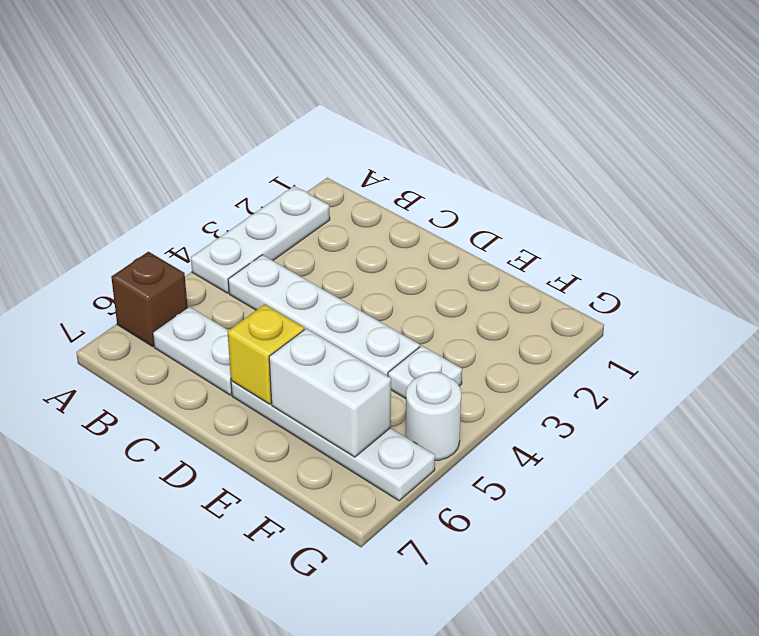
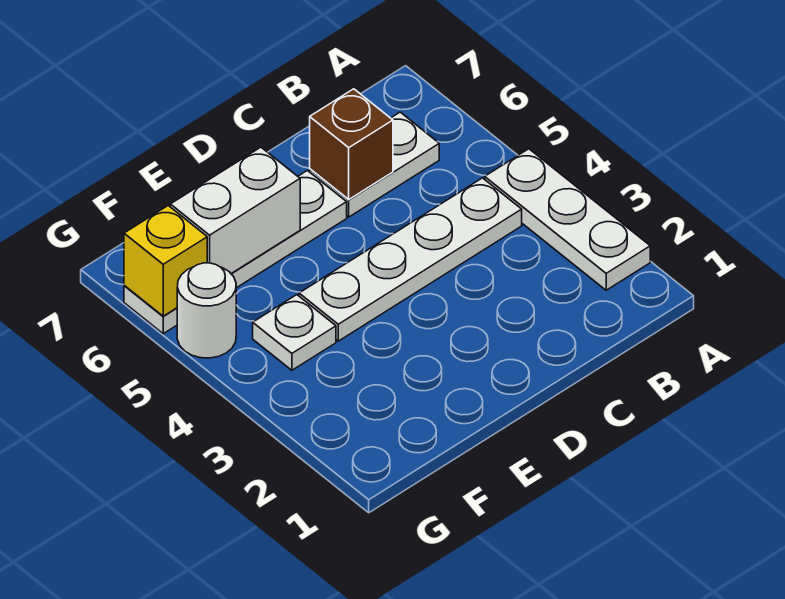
brown brick A6 level 1 -> brown brick C6 level 2
yellow brick D6 level 2 -> yellow brick G6 level 2

